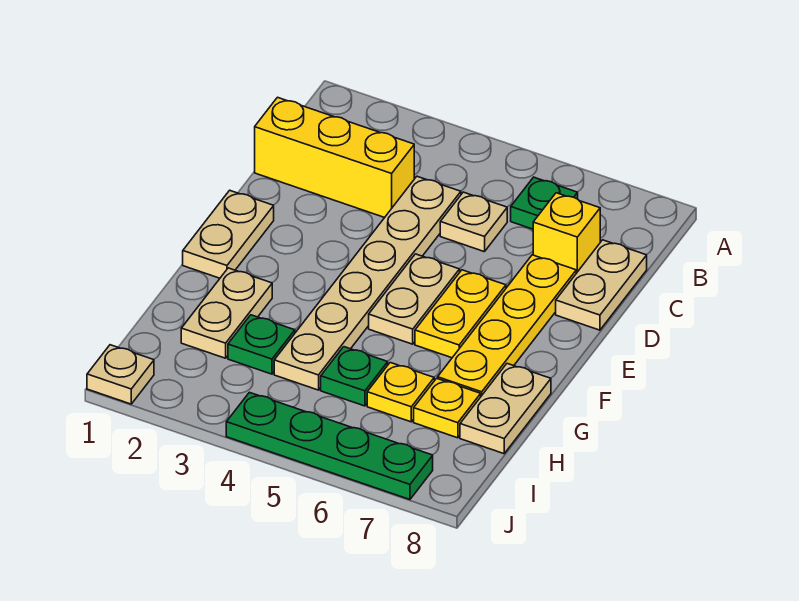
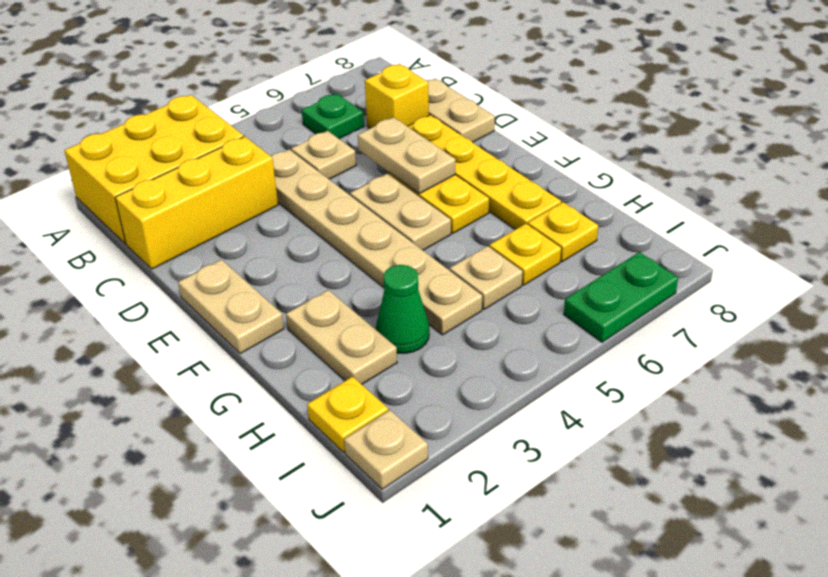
none -> yellow brick A1:B3 level 1
tan plate G8:H8 level 1 -> tan plate D6:E6 level 2
green plate H3 level 1 -> green cone H3 level 1
green plate H5 level 1 -> tan plate H5 level 1
none -> yellow plate I1 level 1
green plate J4:J7 level 1 -> green plate J6:J7 level 1

